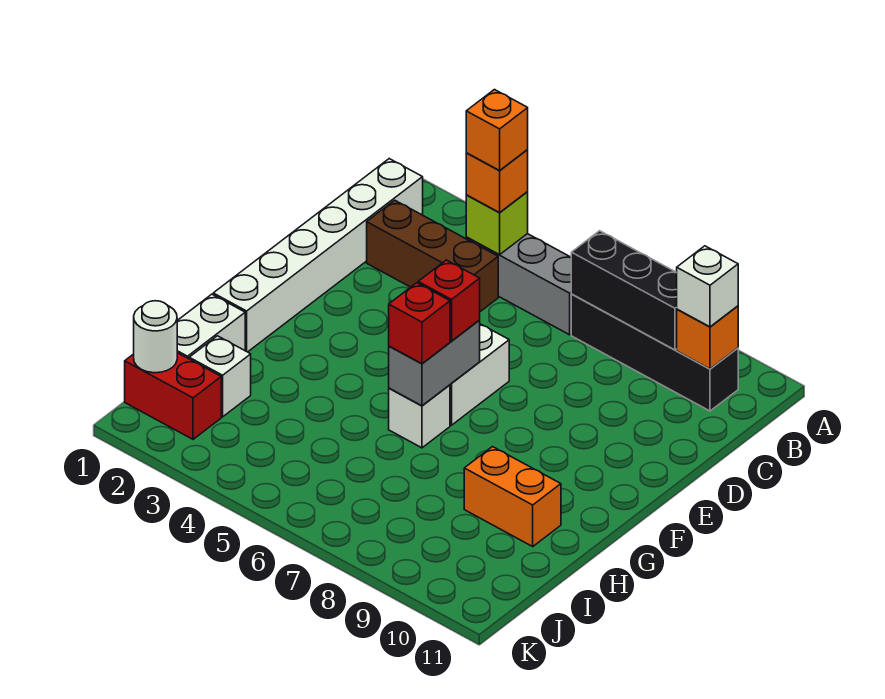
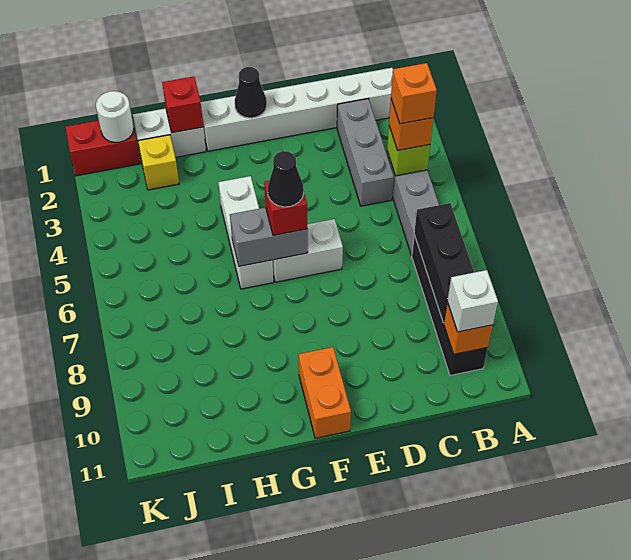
brown brick C2:C4 level 1 -> grey brick C2:C4 level 1
none -> black cone F1 level 2
none -> black cone F6 level 4
white brick G6 level 1 -> white brick G4:G6 level 1
red brick G6 level 3 -> red brick H1 level 2
orange brick H9:H10 level 1 -> orange brick F10:F11 level 1
white brick I2 level 1 -> yellow brick I2 level 1
red brick J1:J2 level 1 -> red brick J1:K1 level 1

